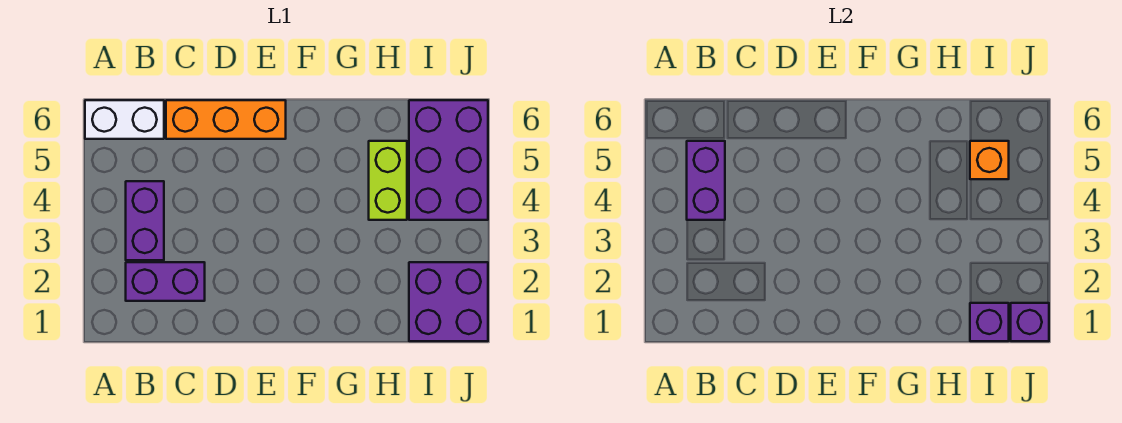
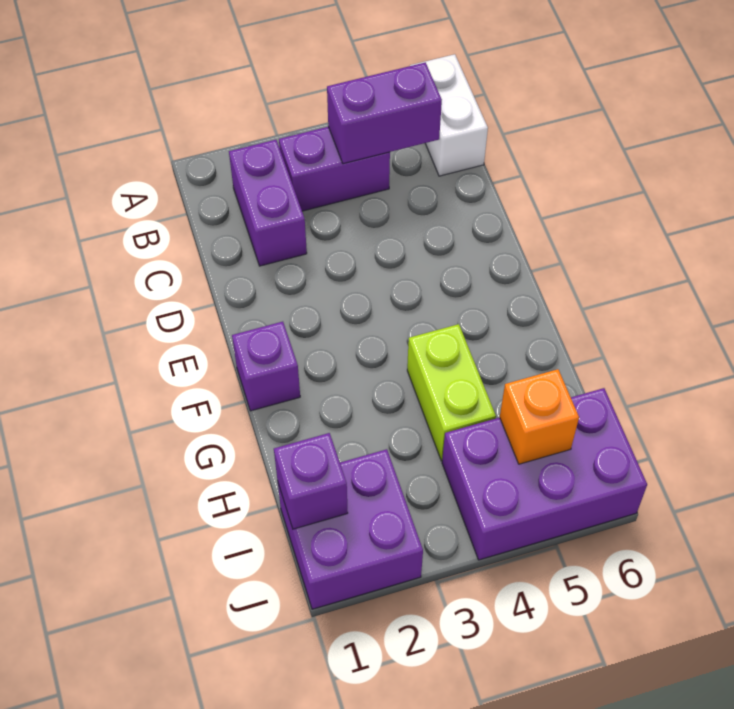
orange brick C6:E6 level 1 -> none
lime brick H4:H5 level 1 -> lime brick G4:H4 level 1
purple brick J1 level 2 -> purple brick F1 level 1

